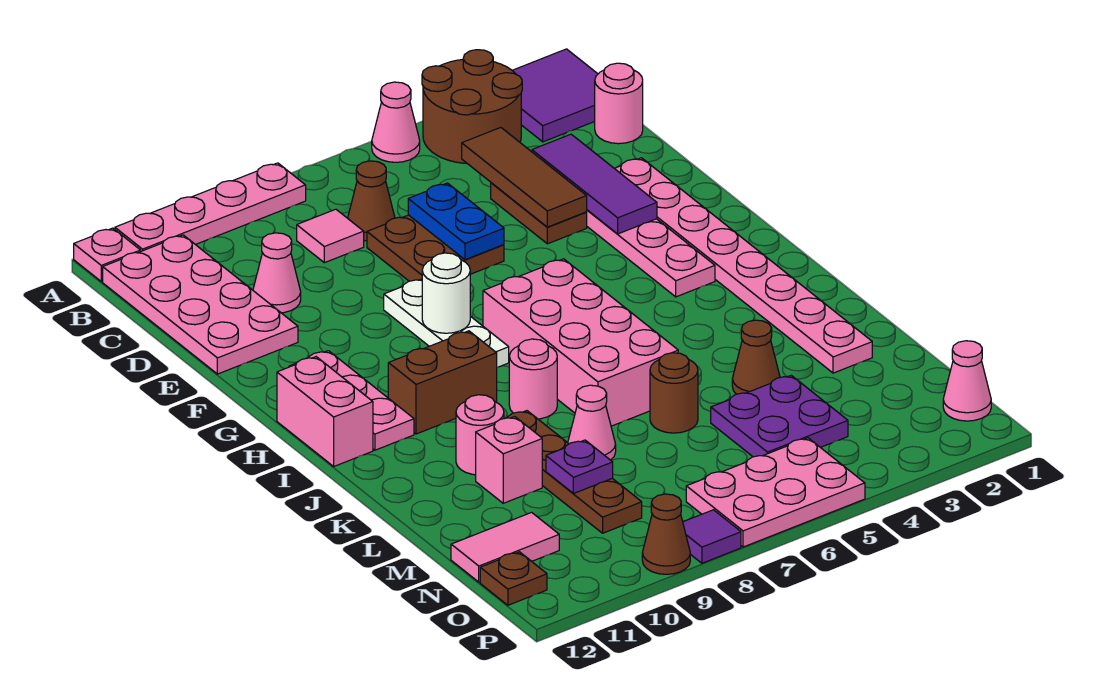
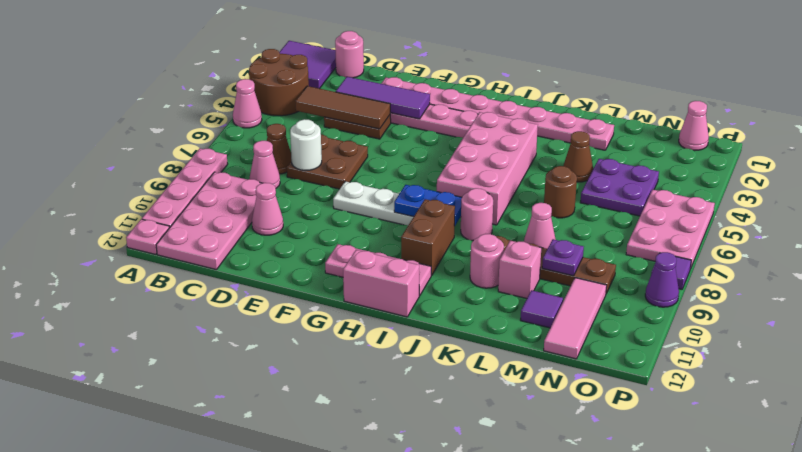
pink plate B11:E12 level 1 -> pink plate B9:C12 level 1
pink tile C8 level 1 -> pink cone C8 level 1
blue plate D6:E6 level 2 -> blue plate H8:I8 level 2
white round brick G8 level 2 -> white round brick D7 level 2
pink brick H6:K7 level 1 -> pink brick I4:J7 level 1
none -> purple tile M11 level 1
pink tile N11:N12 level 1 -> pink tile N10:N12 level 1
brown plate O12 level 1 -> none
brown cone P9 level 1 -> purple cone P9 level 1

